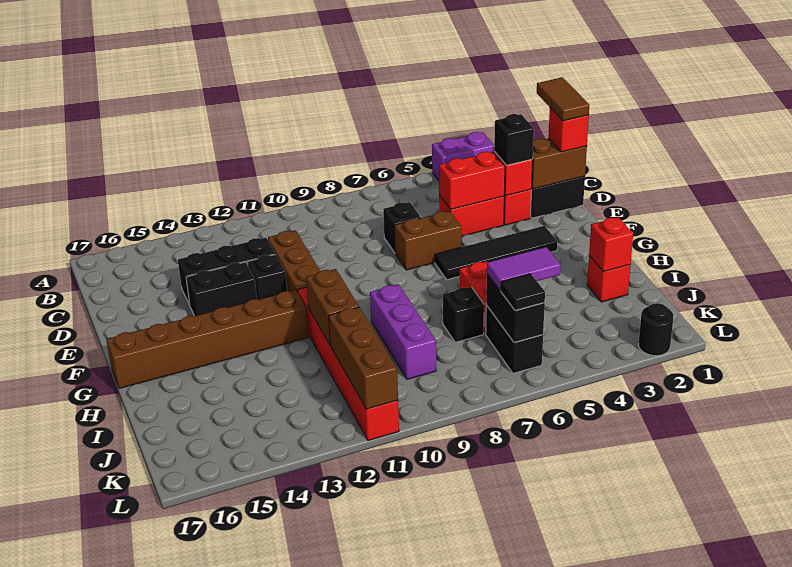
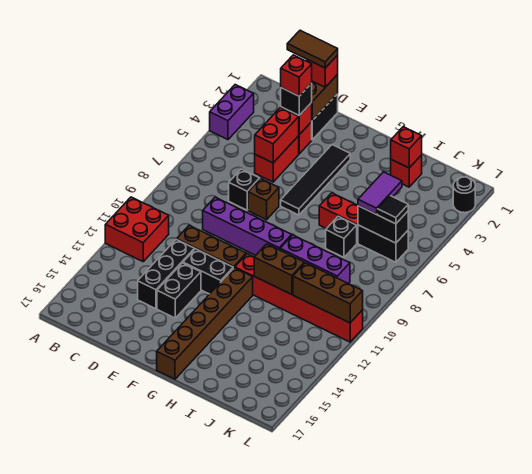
none -> red brick A11:B12 level 1
none -> red brick D3 level 4
none -> purple brick D9:G9 level 1
brown brick E6:E7 level 1 -> brown brick E7 level 1
black brick E12 level 1 -> black brick E12:F12 level 1

